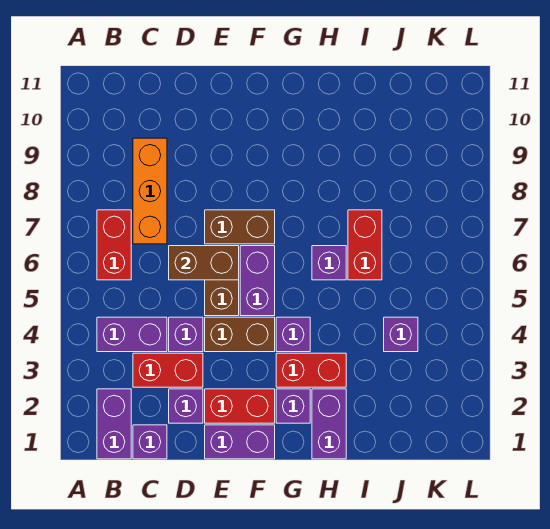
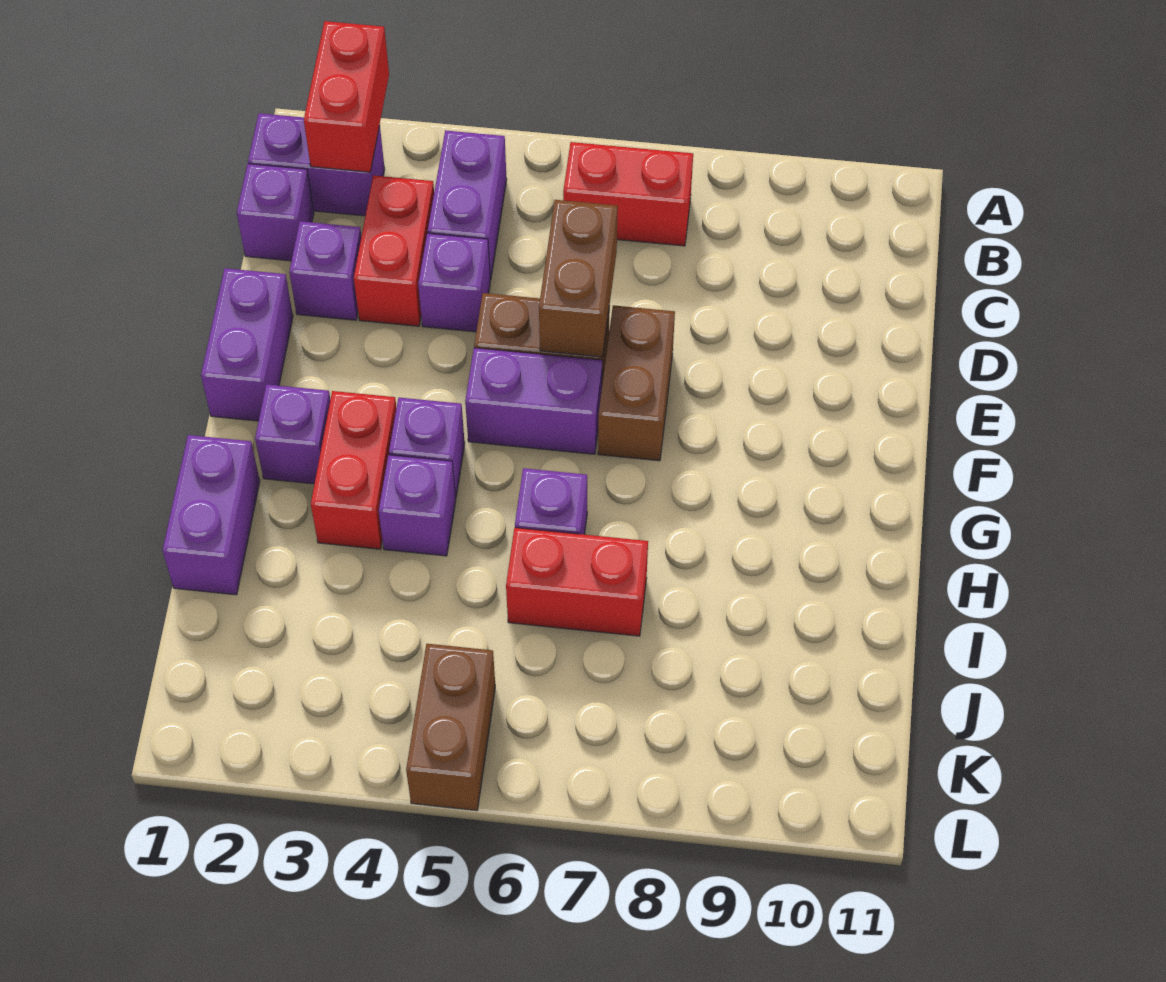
orange brick C7:C9 level 1 -> none
red brick E2:F2 level 1 -> red brick A2:B2 level 2
brown brick E4:F4 level 1 -> brown brick K5:L5 level 1
purple brick H1:H2 level 1 -> purple brick H1:I1 level 1
purple brick J4 level 1 -> purple brick H4 level 1

